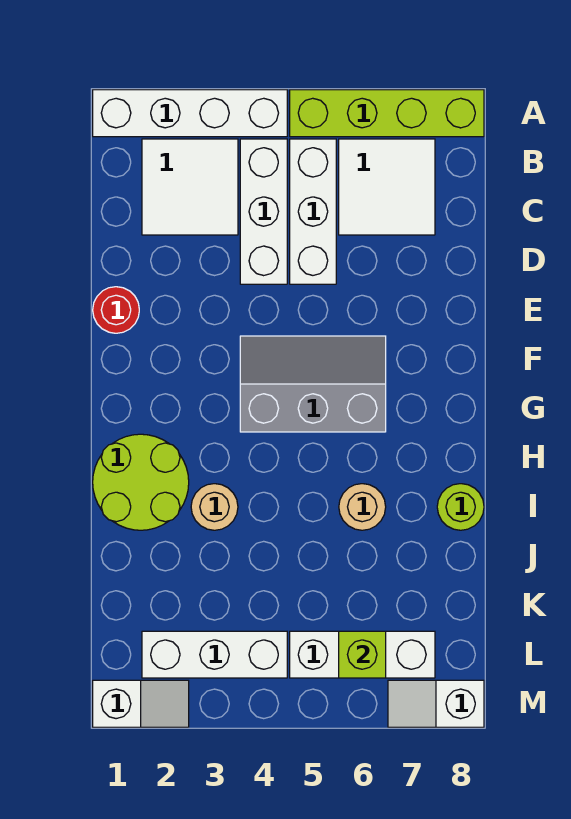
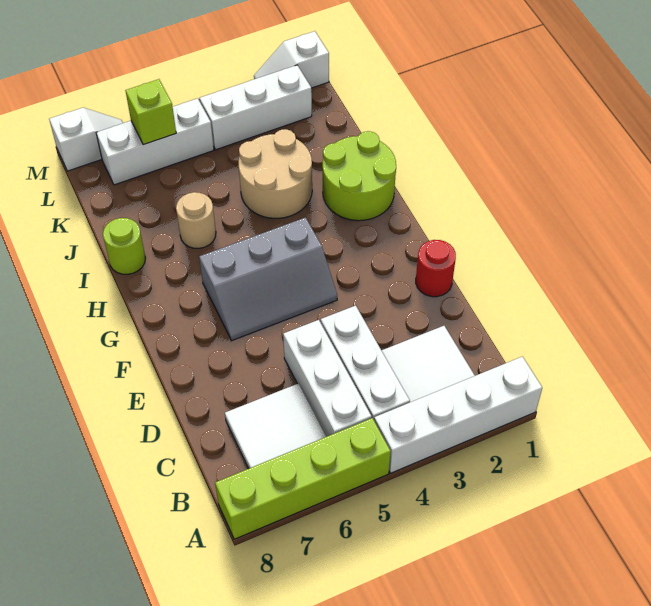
tan round brick I3 level 1 -> tan round brick I3:J4 level 1

